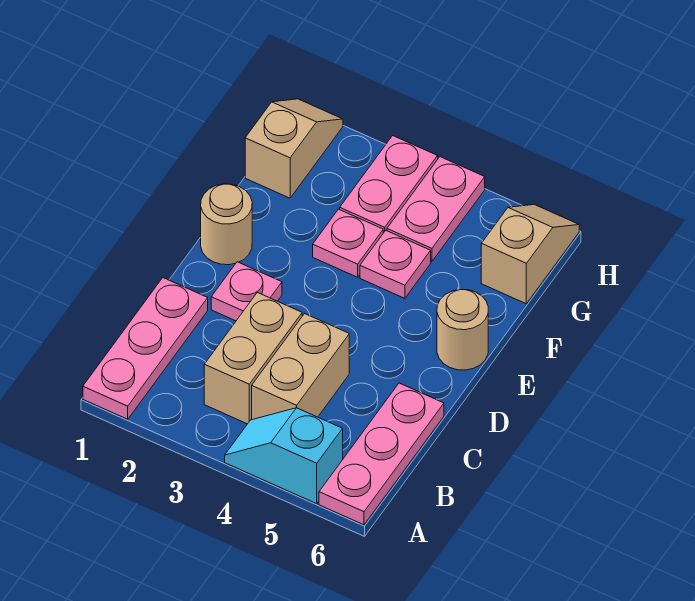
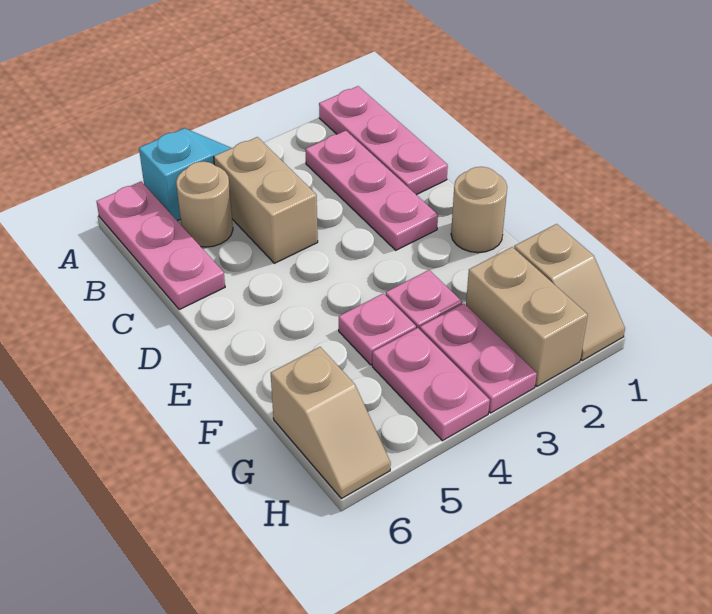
tan brick B3:C3 level 1 -> tan brick G2:H2 level 1
pink plate D2 level 1 -> pink plate B2:D2 level 1
tan round brick E6 level 1 -> tan round brick B5 level 1

